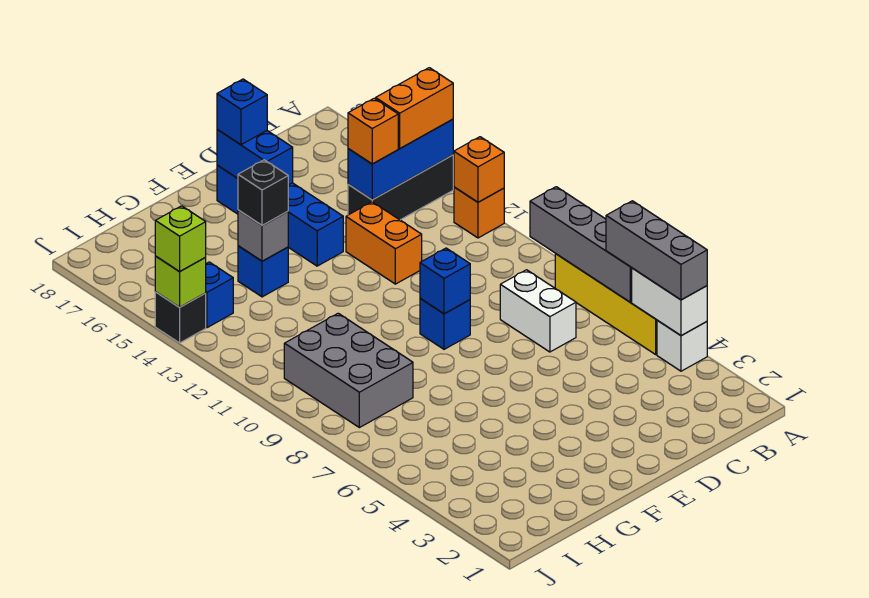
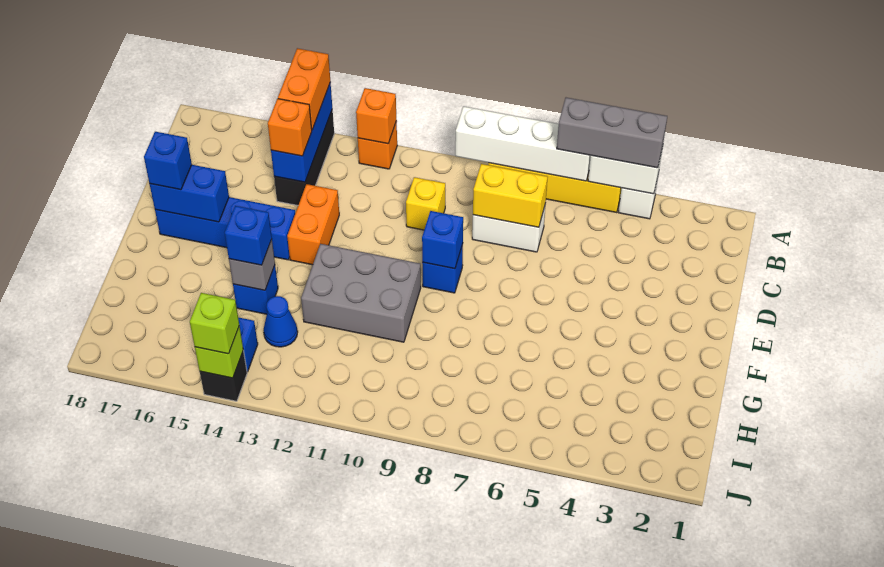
grey brick A6:A9 level 2 -> white brick A6:A9 level 2
none -> yellow brick C7:C8 level 2
none -> yellow brick C10 level 1
orange brick D12:D13 level 1 -> orange brick D13:E13 level 1
black brick G14 level 3 -> blue brick G14 level 3
grey brick H8:I10 level 1 -> grey brick F10:G12 level 1
none -> blue cone H13 level 1

